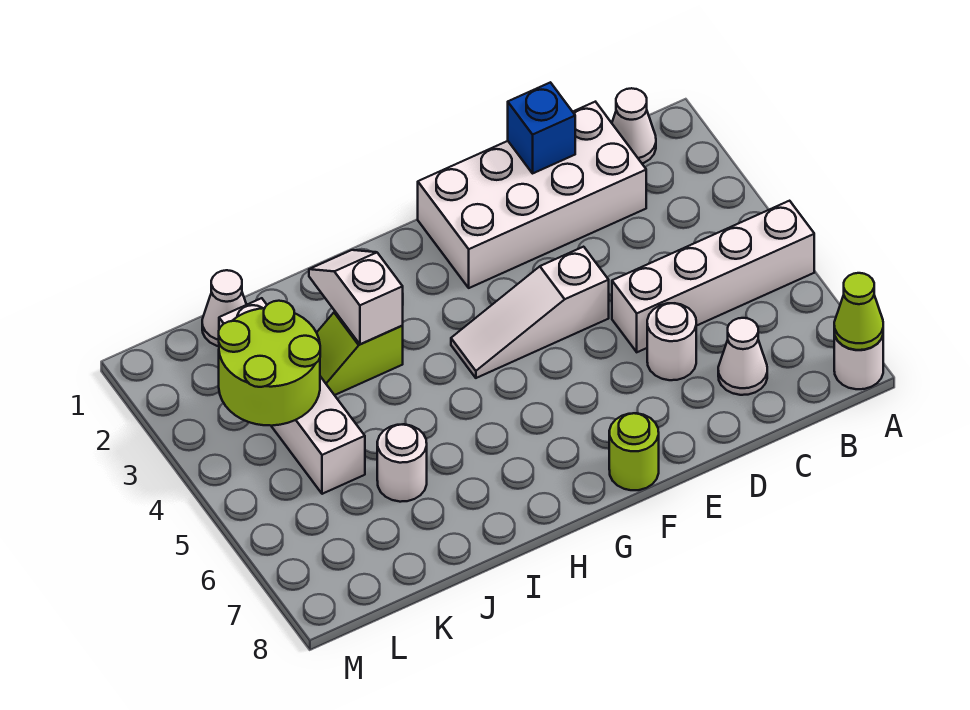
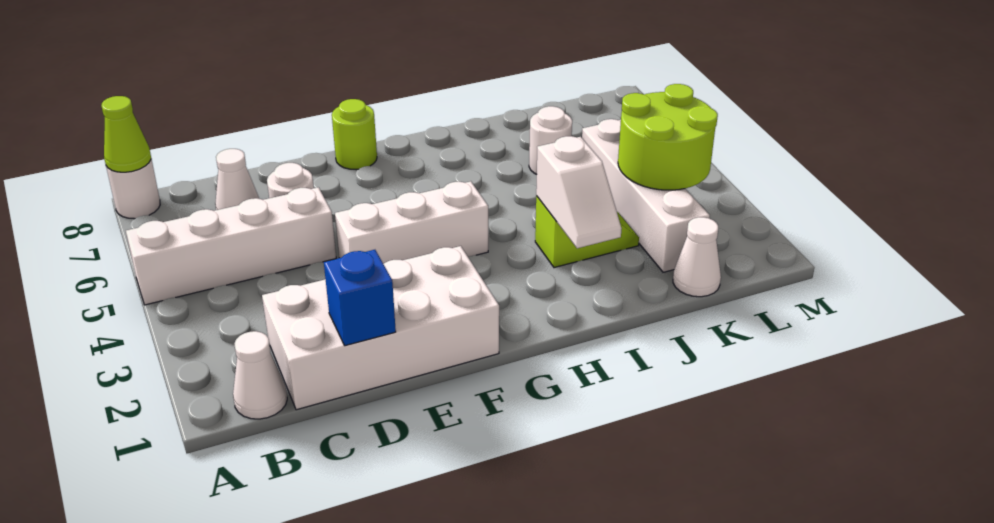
white slope E4:G4 level 1 top E -> white brick E4:G4 level 1

